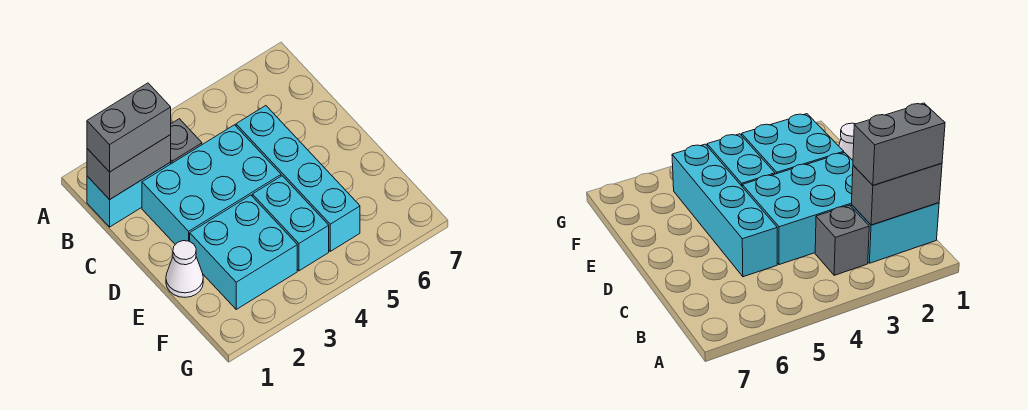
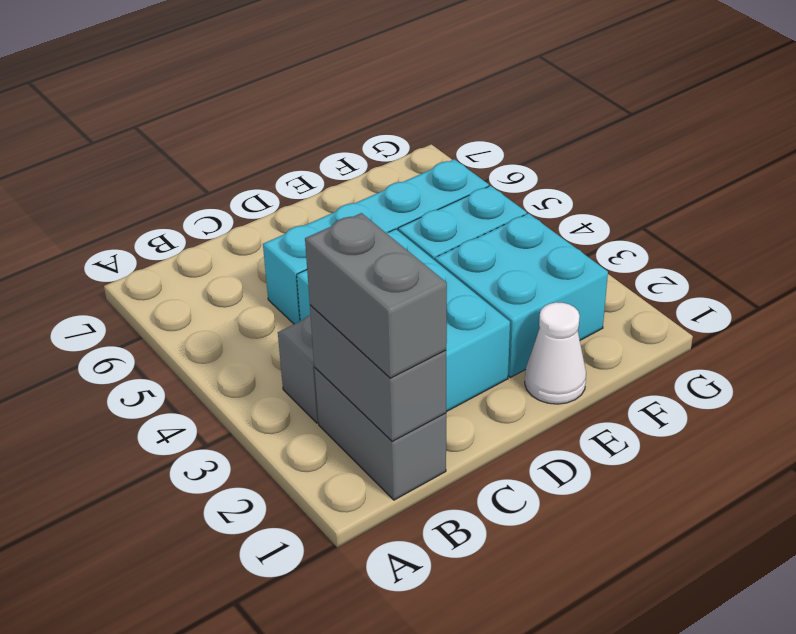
cyan brick B1:B2 level 1 -> grey brick B1:B2 level 1

